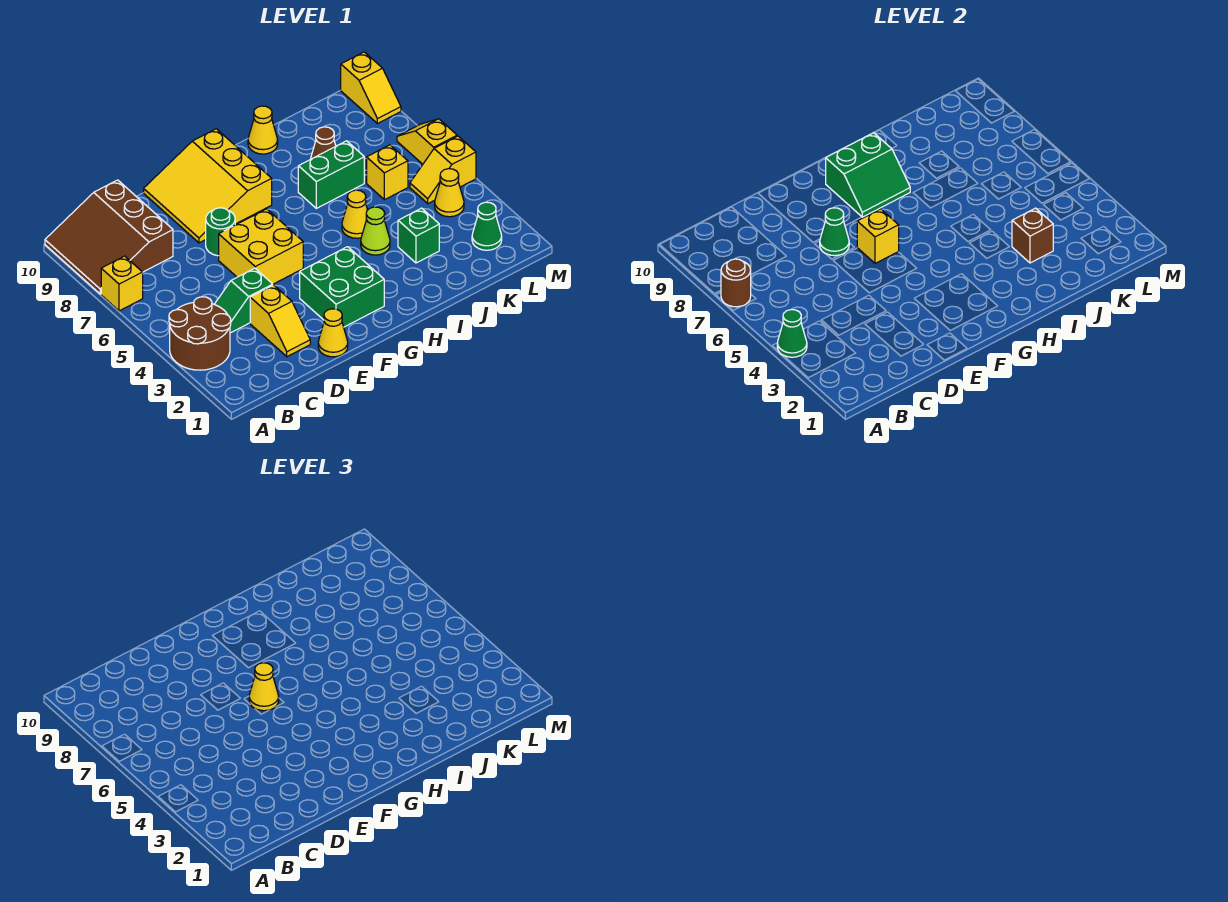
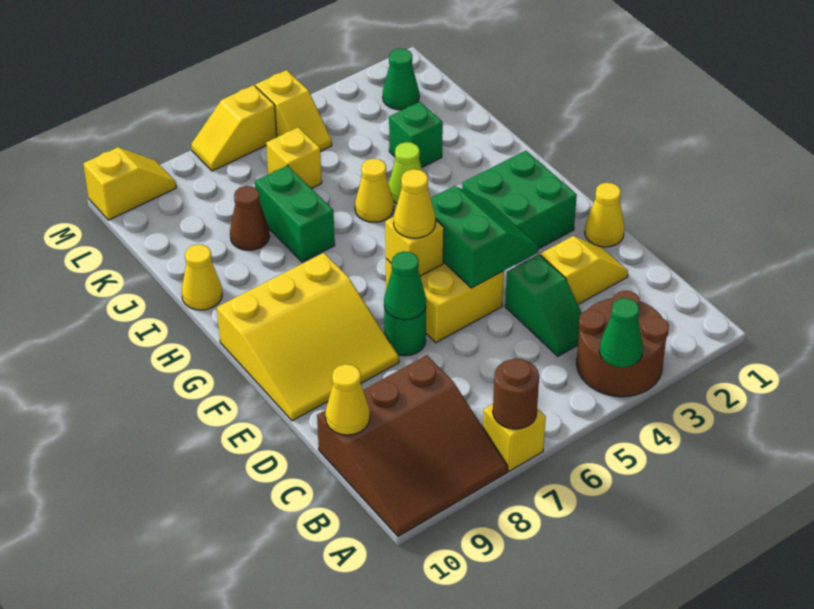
green slope G8:H9 level 2 top 9 -> green slope E4:F5 level 2 top 5
brown brick J3 level 2 -> none
yellow cone L4 level 1 -> yellow cone C10 level 2

